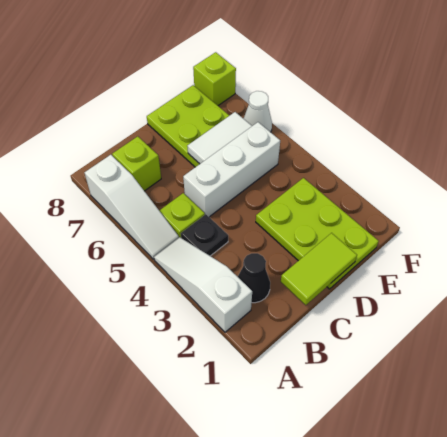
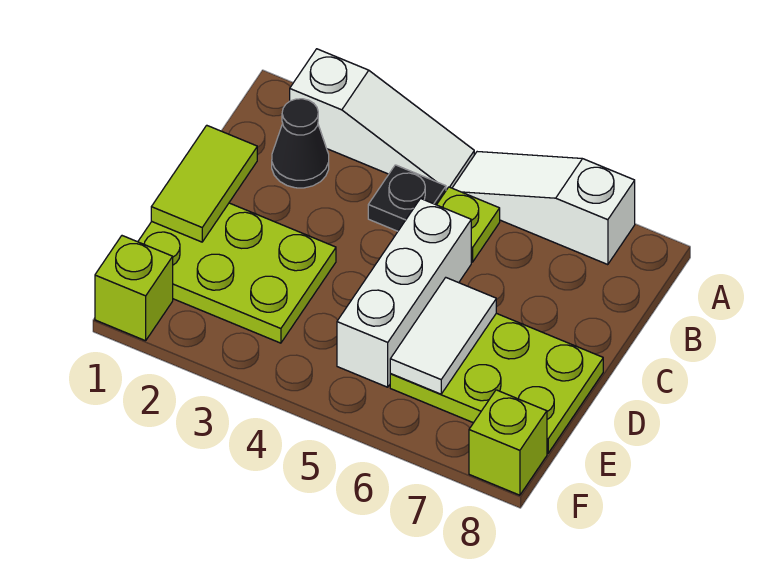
lime brick B7 level 1 -> lime brick F1 level 1
white cone F6 level 1 -> none

